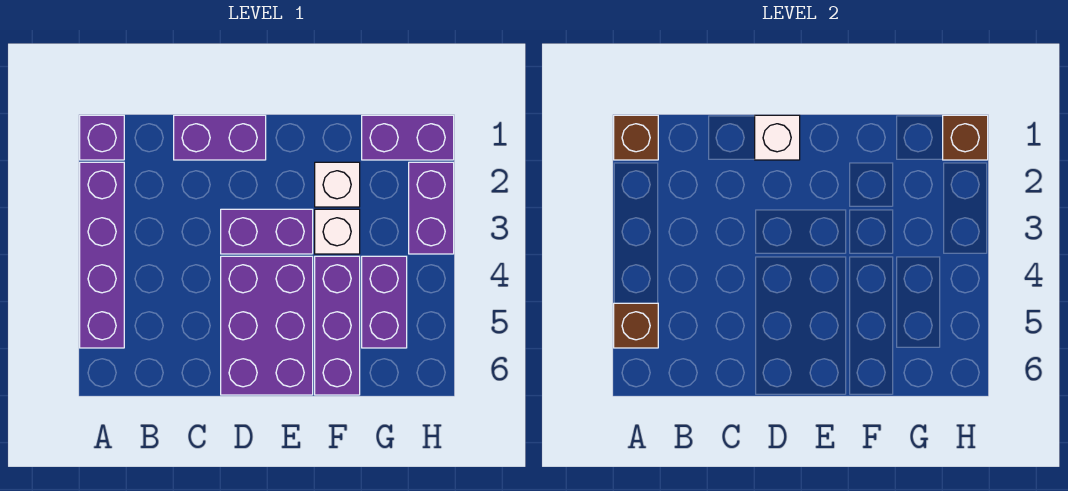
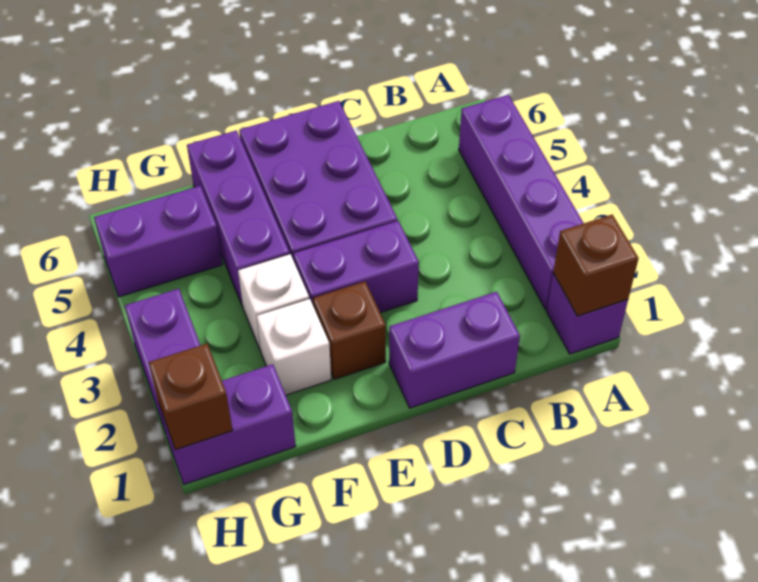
brown brick A5 level 2 -> brown brick E2 level 1
white brick D1 level 2 -> none
purple brick G4:G5 level 1 -> purple brick G5:H5 level 1

